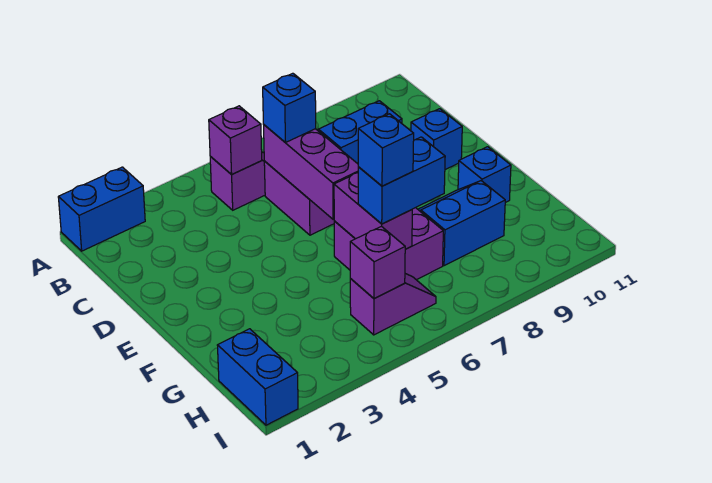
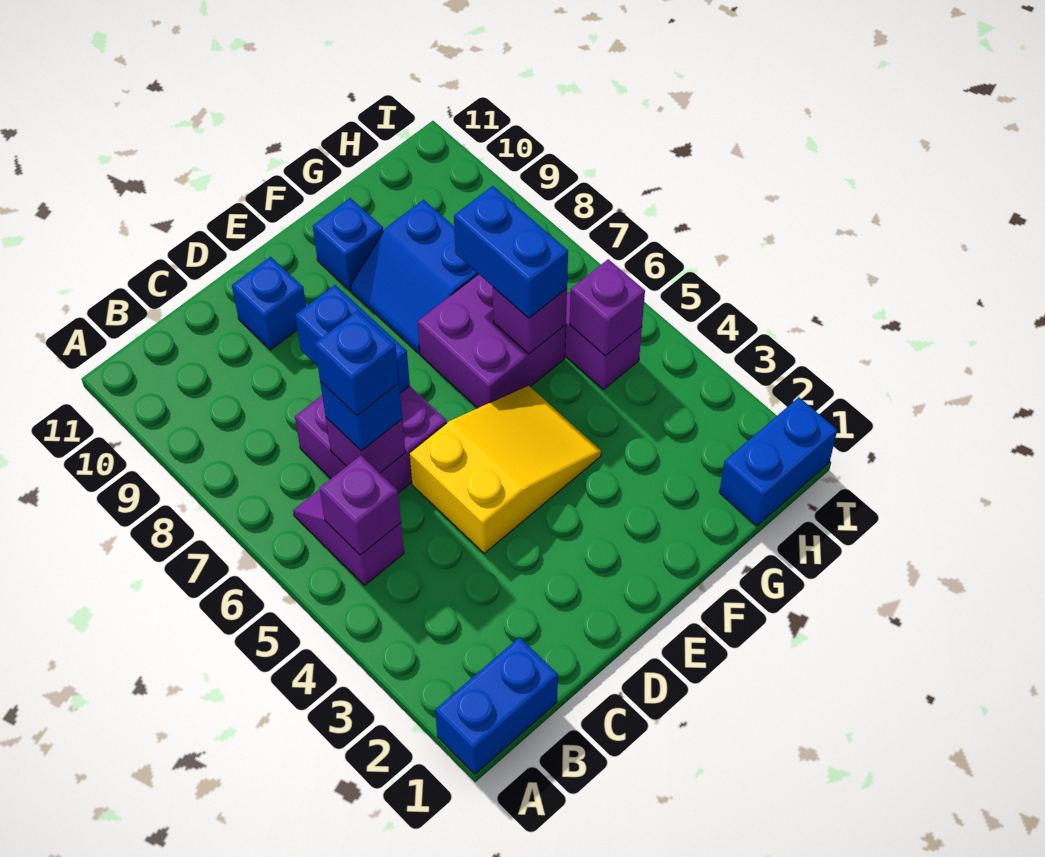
blue brick A1:A2 level 1 -> blue brick A1:B1 level 1
purple brick C6:E6 level 2 -> purple brick C6 level 2
none -> yellow slope D4:F5 level 1 top D
purple brick F6:G6 level 2 -> purple brick G6 level 2
blue brick G6 level 4 -> blue brick C6 level 4

